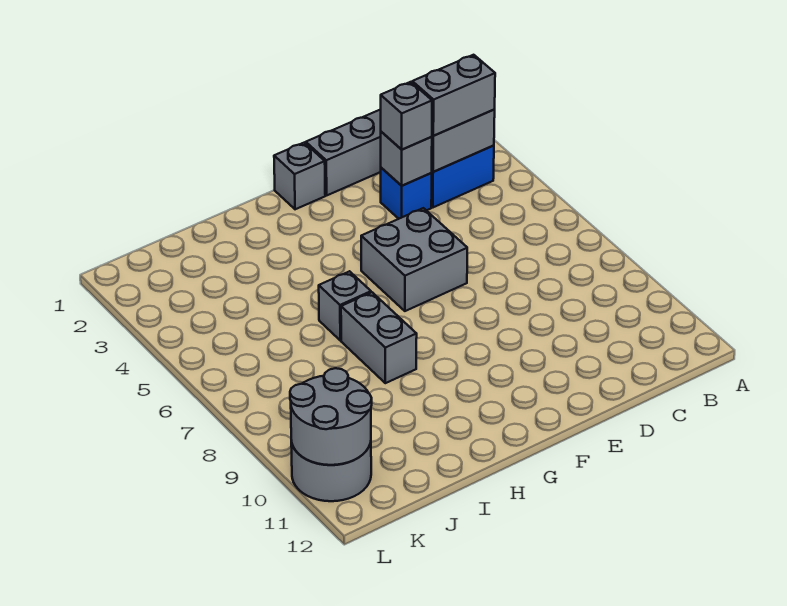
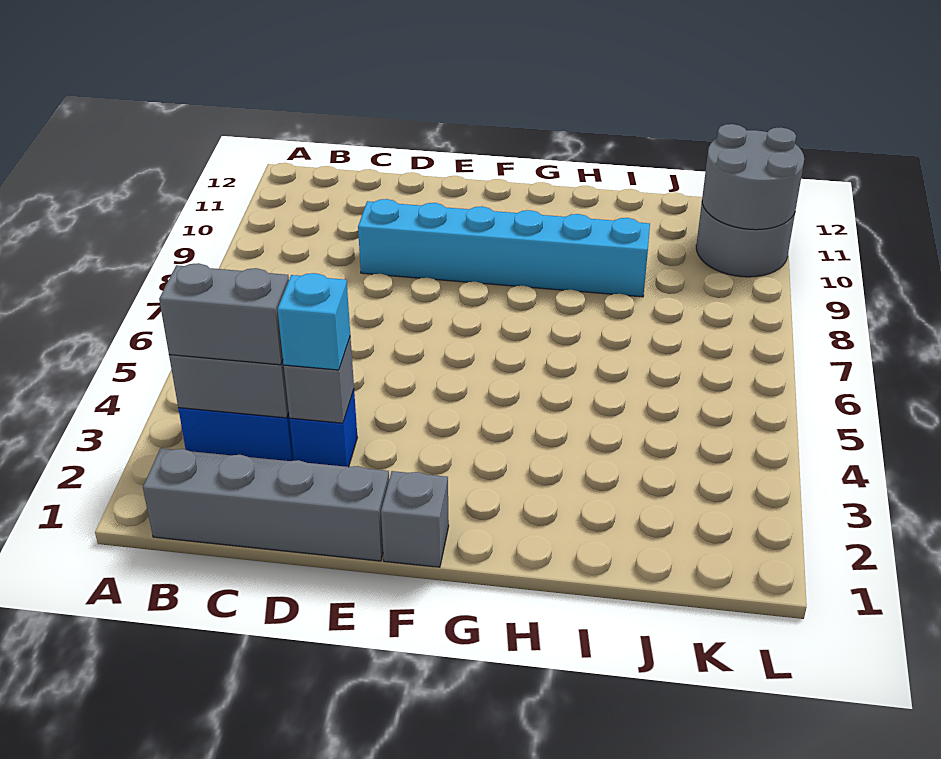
grey brick D3 level 3 -> cyan brick D3 level 3
none -> cyan brick D9:I9 level 1
grey brick E5:F6 level 1 -> none
grey brick H6 level 1 -> none
grey brick H7:H8 level 1 -> none

